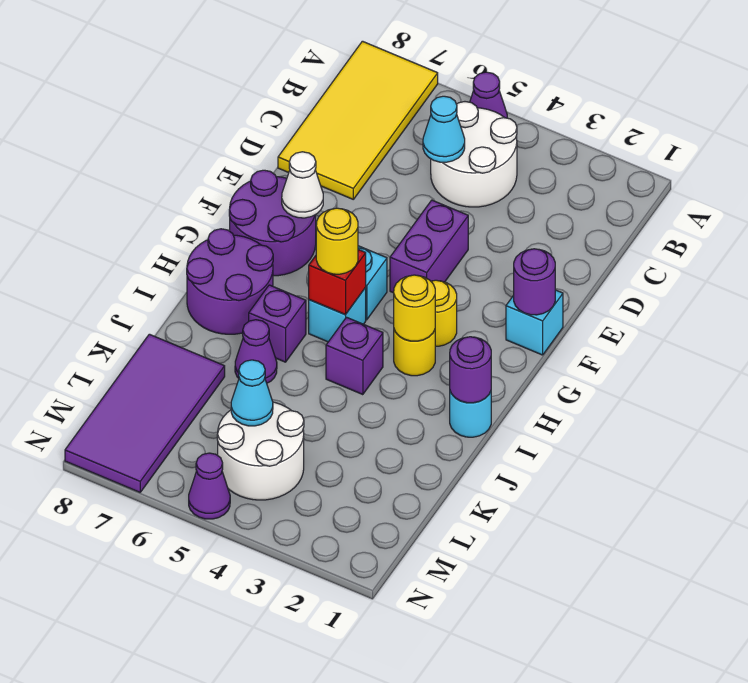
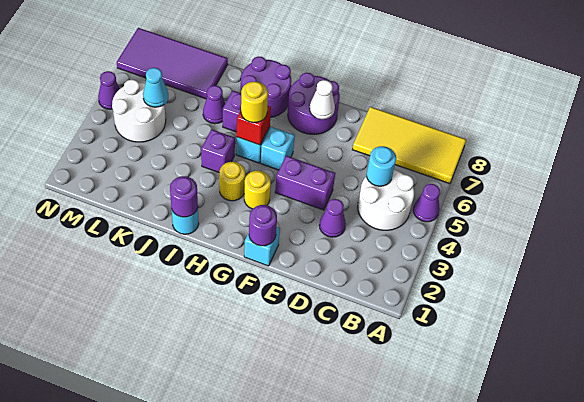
cyan cone C5 level 2 -> cyan round brick C5 level 2
none -> purple cone D3 level 1
yellow round brick H3 level 2 -> none

